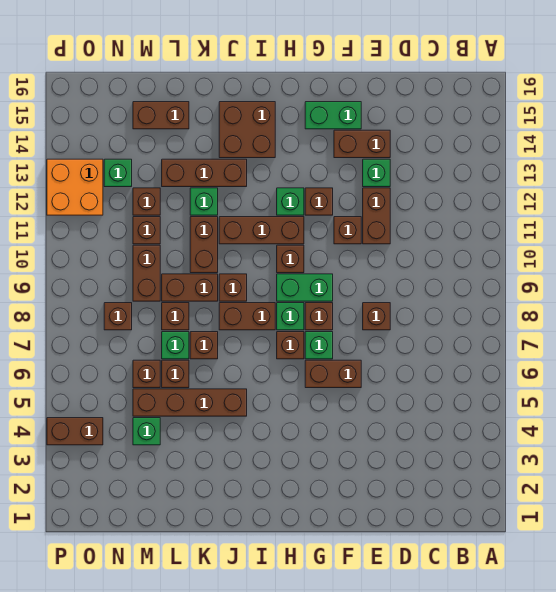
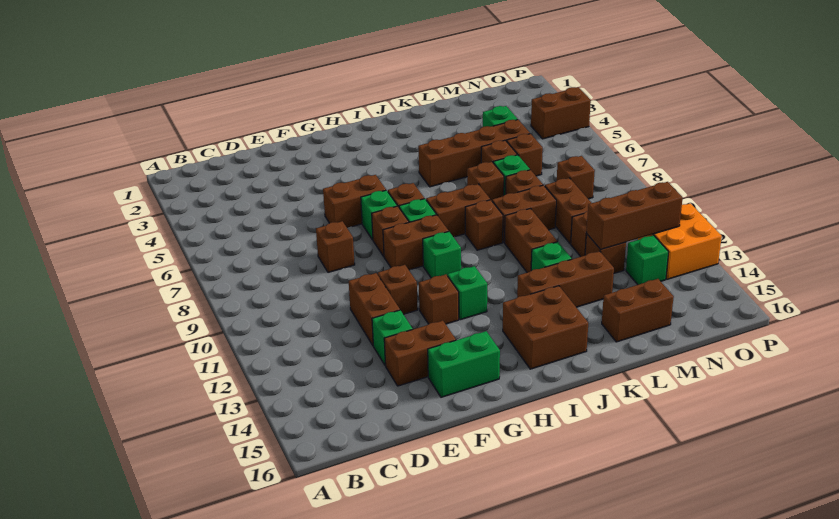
green brick G9:H9 level 1 -> brown brick G9:H9 level 1
brown brick H10 level 1 -> green brick H10 level 1
brown brick H11:J11 level 1 -> brown brick M12:O12 level 2

